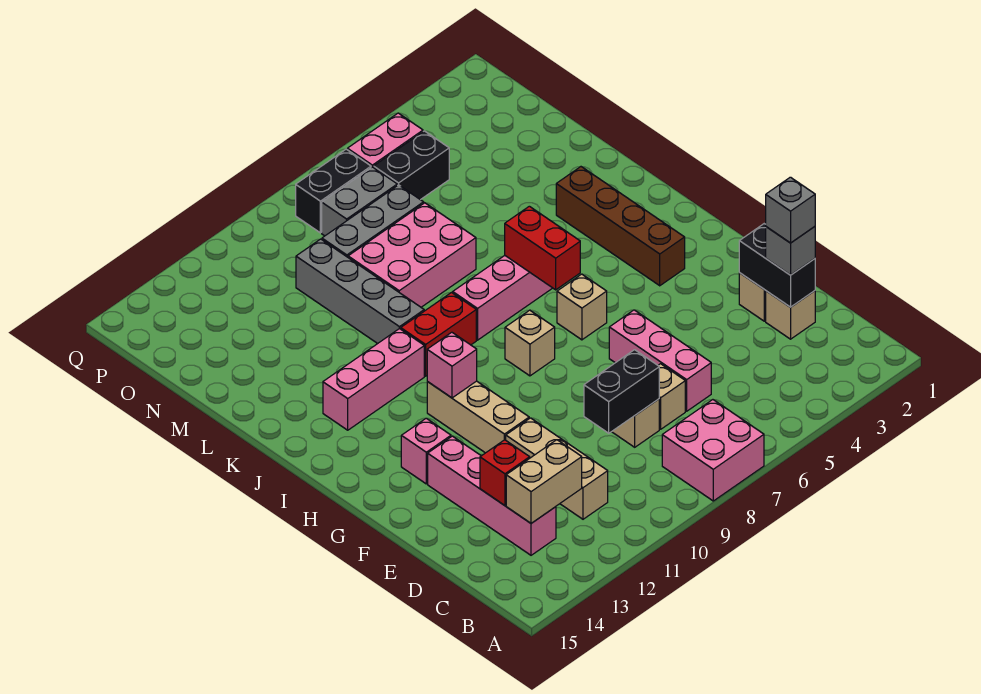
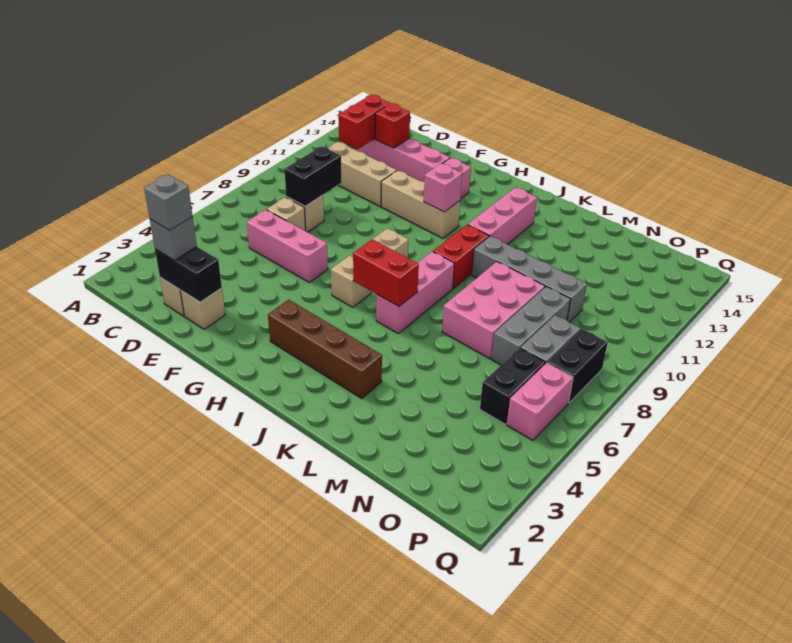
pink brick A7:B8 level 1 -> none
tan brick C12:C13 level 2 -> red brick C12:C13 level 2

